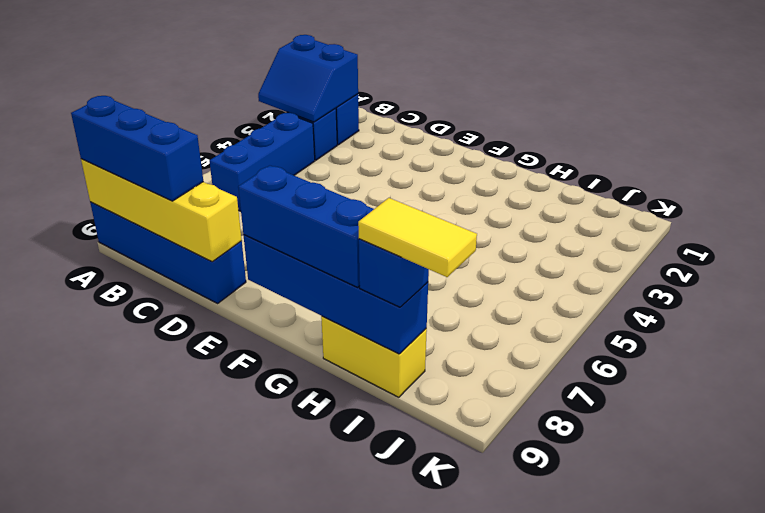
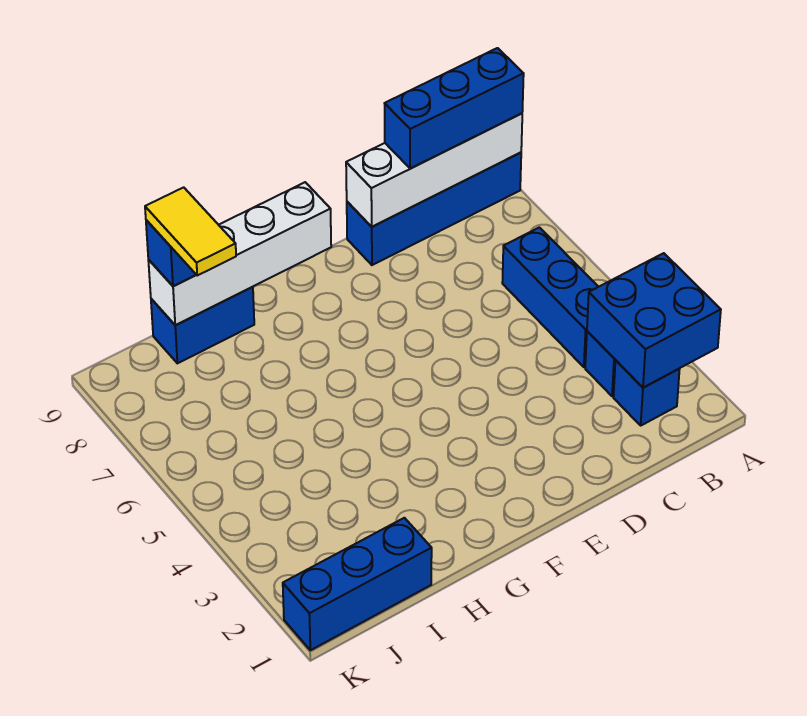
blue slope A2:B3 level 2 top 2 -> blue brick A2:B3 level 2
yellow brick A9:D9 level 2 -> white brick A9:D9 level 2
blue brick F9:I9 level 2 -> white brick F9:I9 level 2
blue brick F9:H9 level 3 -> blue brick I1:K1 level 1
yellow brick H9:I9 level 1 -> blue brick H9:I9 level 1
yellow tile I9:J9 level 4 -> yellow tile I8:I9 level 4

